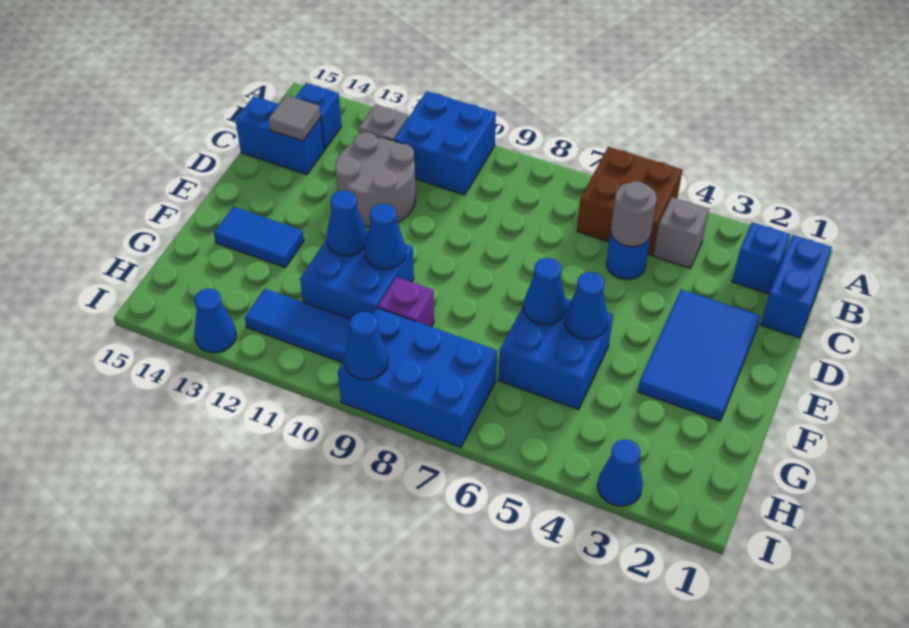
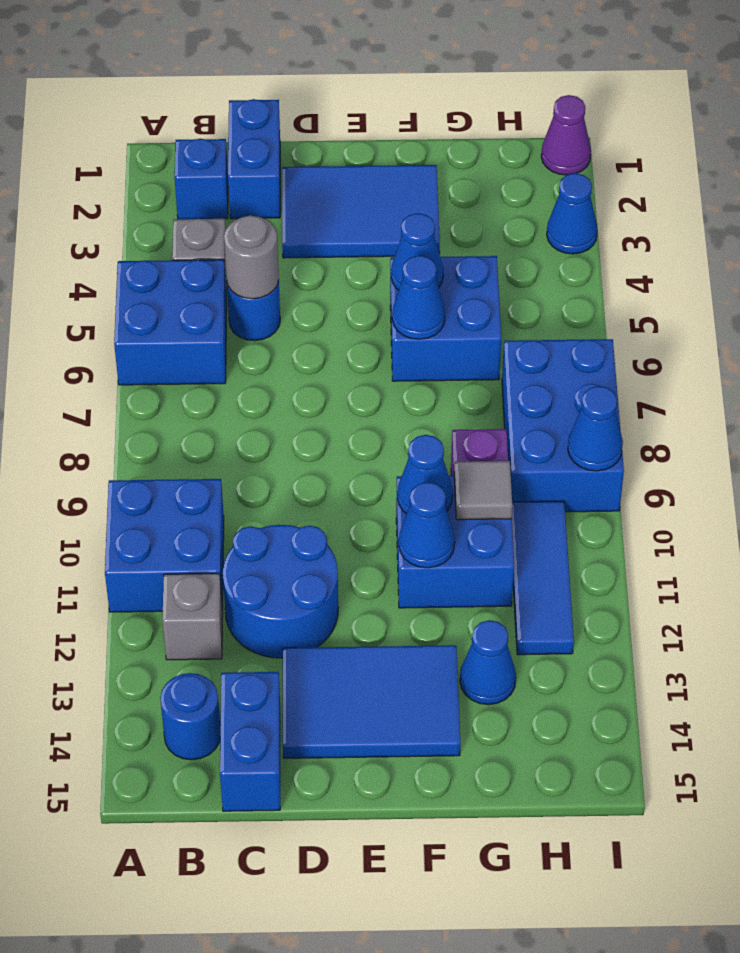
brown brick A5:B6 level 1 -> blue brick A5:B6 level 1
blue brick B1:C1 level 1 -> blue brick C1:C2 level 1
blue brick B14 level 1 -> blue round brick B14 level 1
grey round brick C11:D12 level 1 -> blue round brick C11:D12 level 1
grey tile C14 level 2 -> grey tile G10 level 2
blue tile F13:F14 level 1 -> blue tile D13:F14 level 1
none -> purple cone I1 level 1
blue cone I13 level 1 -> blue cone G13 level 1

